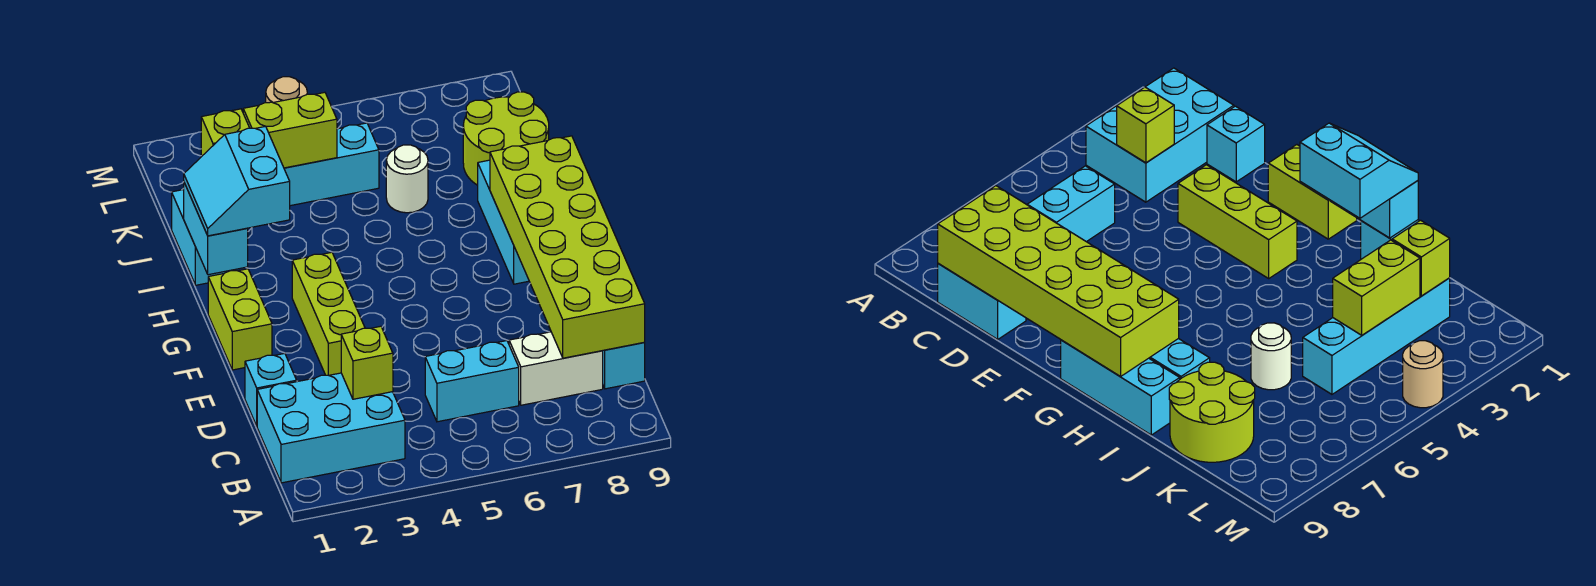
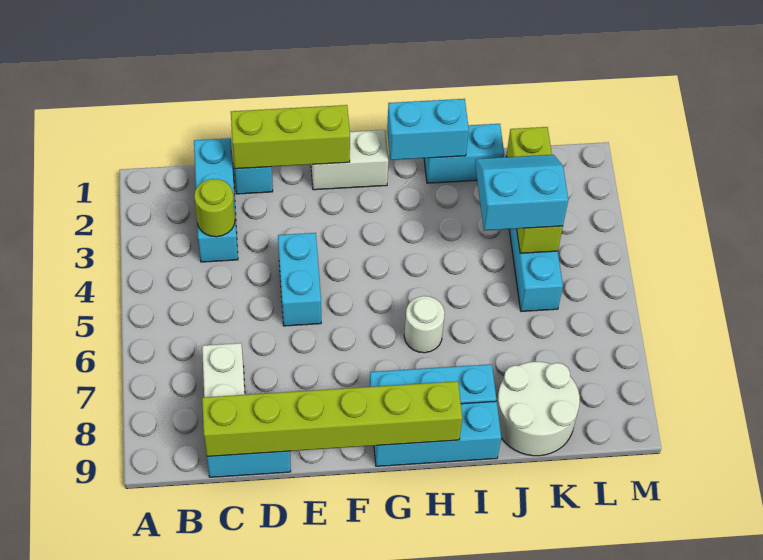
cyan brick B1:C3 level 1 -> cyan brick C1:C3 level 1
lime brick C3 level 2 -> lime round brick C3 level 2
cyan brick C5:C6 level 1 -> cyan brick E4:E5 level 1
lime brick C8:H9 level 2 -> lime brick C9:H9 level 2
lime brick E3:G3 level 1 -> lime brick D1:F1 level 2
lime brick F1:G1 level 1 -> white brick F1:G1 level 1
cyan slope H1:I2 level 3 top 2 -> cyan slope J3:K4 level 3 top 4
white round brick J6 level 1 -> white round brick H6 level 1
lime round brick J8:K9 level 1 -> white round brick J8:K9 level 1
tan round brick M4 level 1 -> none

